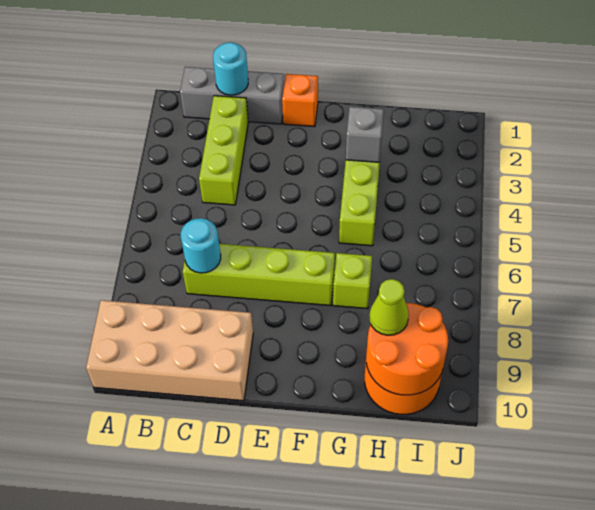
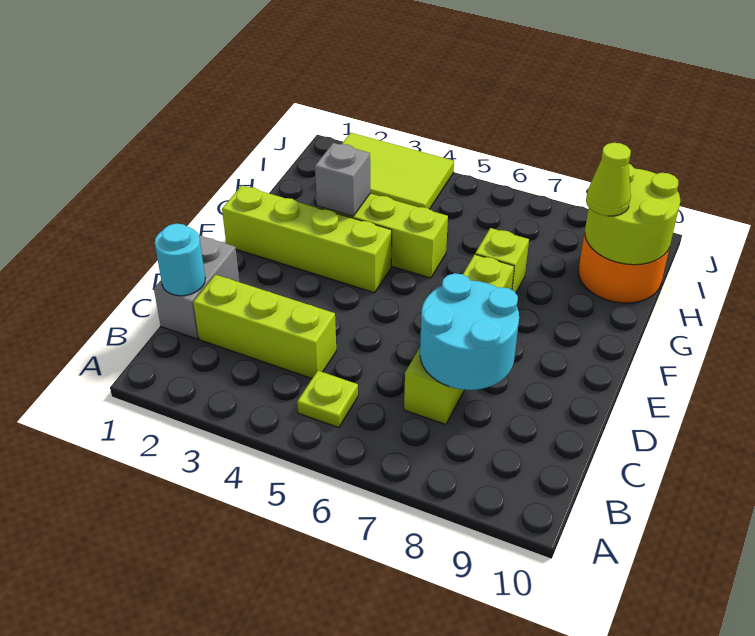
tan brick A9:D10 level 1 -> none
grey brick B1:D1 level 1 -> grey brick C1:D1 level 1
none -> lime plate B5 level 1
cyan round brick C7 level 2 -> cyan round brick C7:D8 level 2
orange brick E1 level 1 -> none
none -> lime brick F1:F4 level 1
orange round brick H9:I10 level 2 -> lime round brick H9:I10 level 2
none -> lime tile I2:J4 level 1

